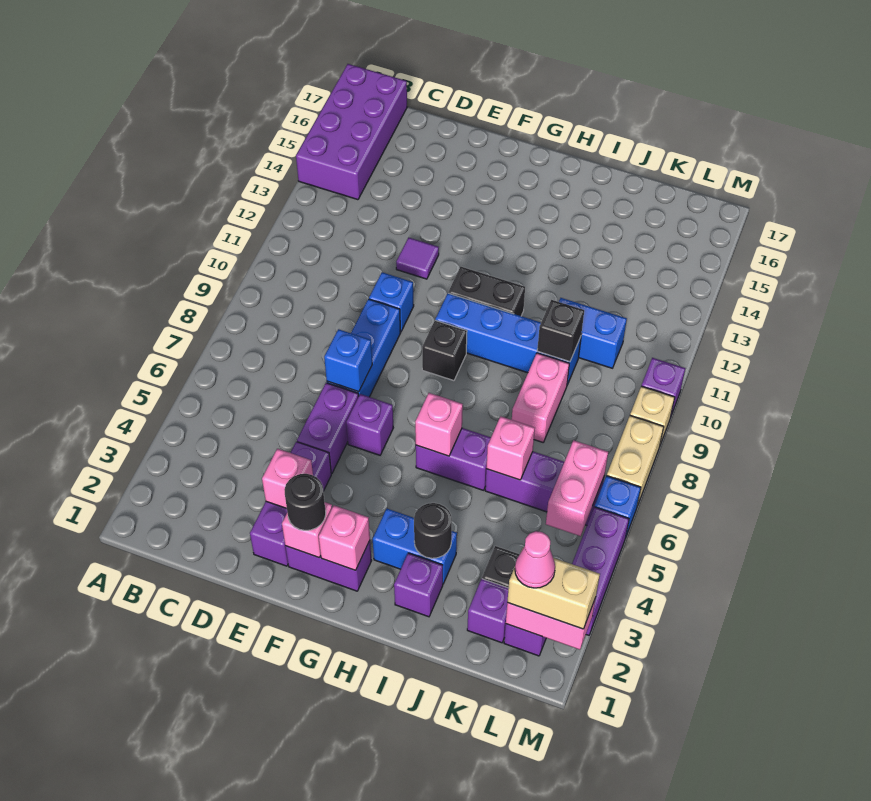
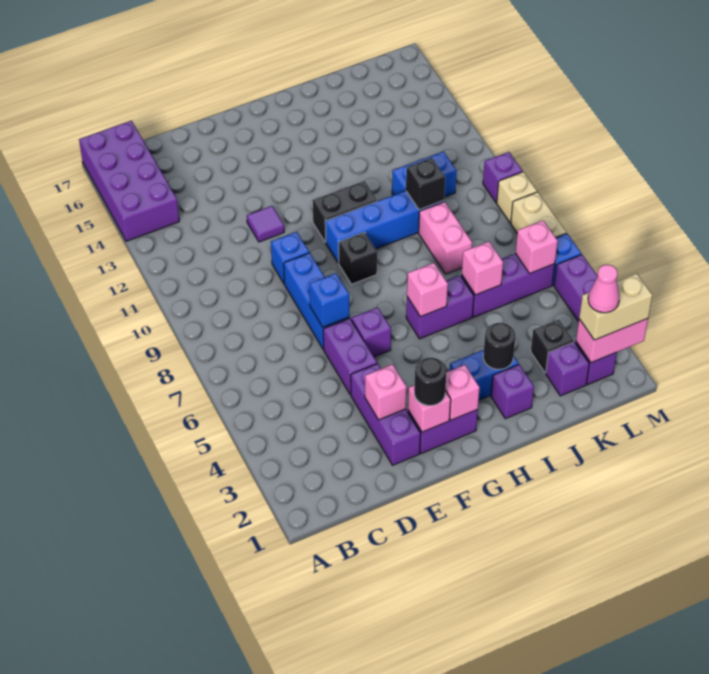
pink brick L5:L6 level 2 -> pink brick L6 level 2

